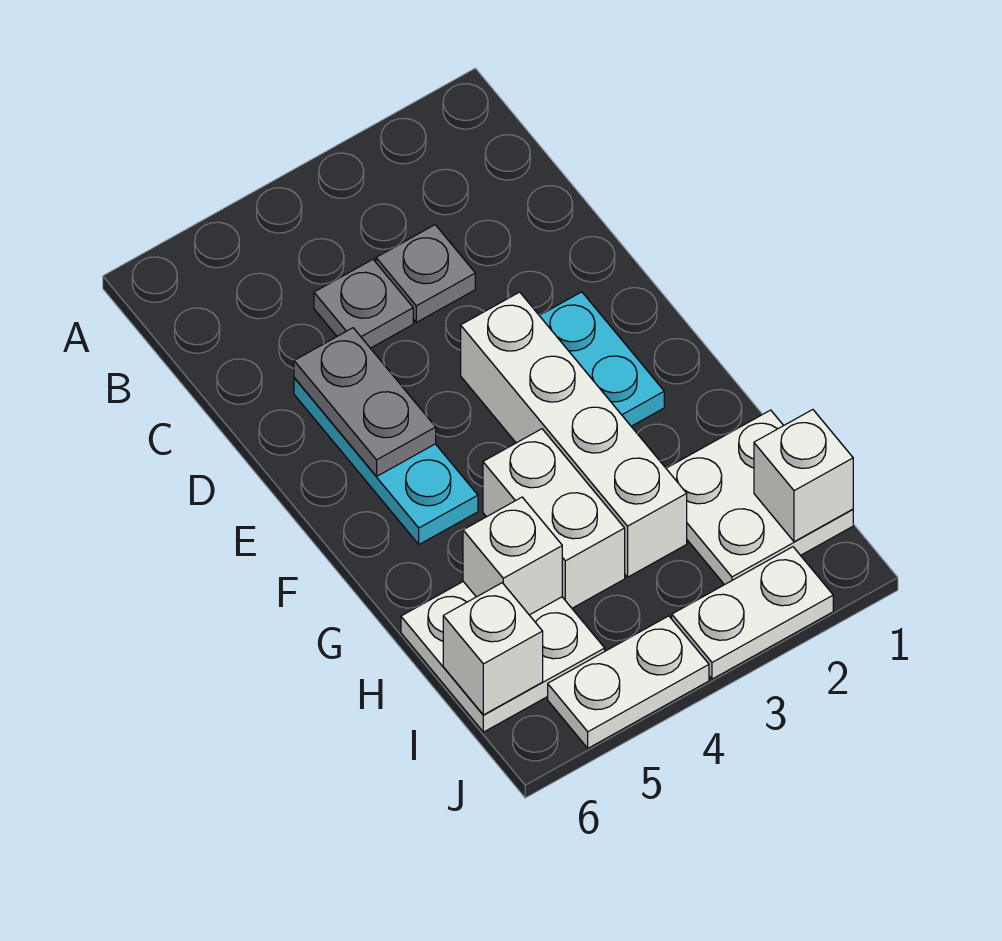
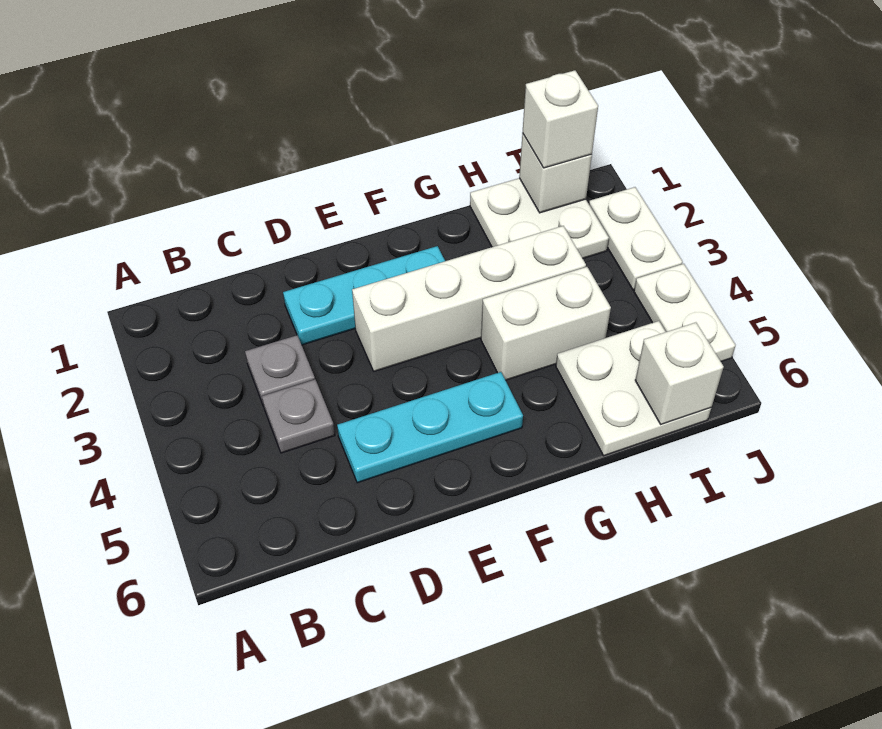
grey plate D5:E5 level 2 -> none
cyan plate E2:F2 level 1 -> cyan plate D2:F2 level 1
white brick H5 level 2 -> white brick I1 level 3

